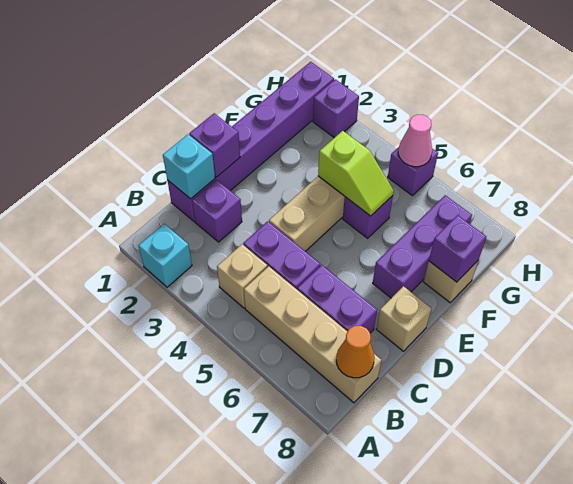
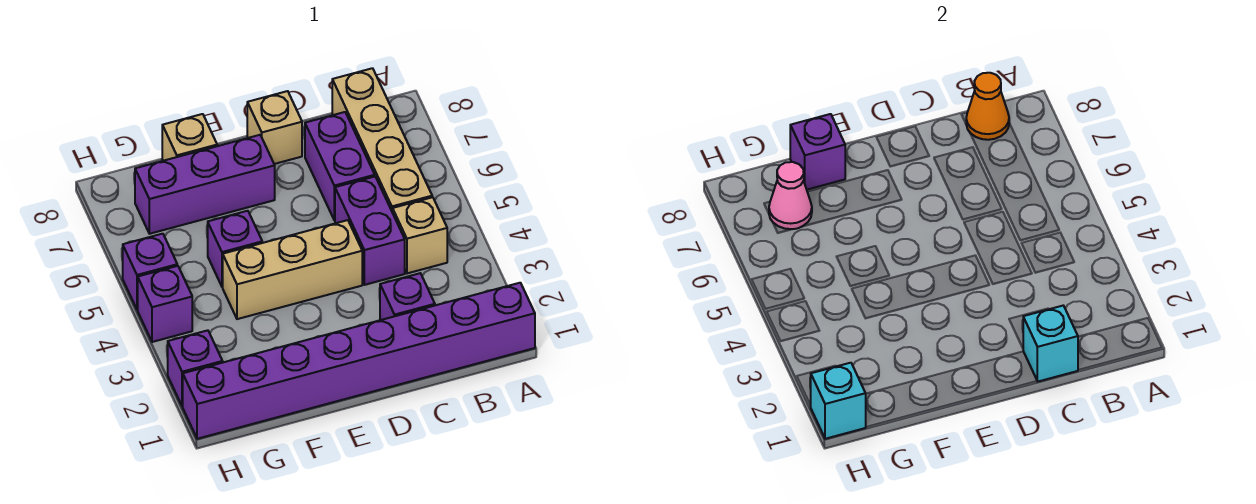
cyan brick A2 level 1 -> cyan brick H1 level 2
purple brick C1:H1 level 1 -> purple brick A1:H1 level 1
purple brick D1 level 2 -> purple brick H4 level 1
lime slope F4:F5 level 2 top 4 -> none
pink cone H5 level 2 -> pink cone G7 level 2

